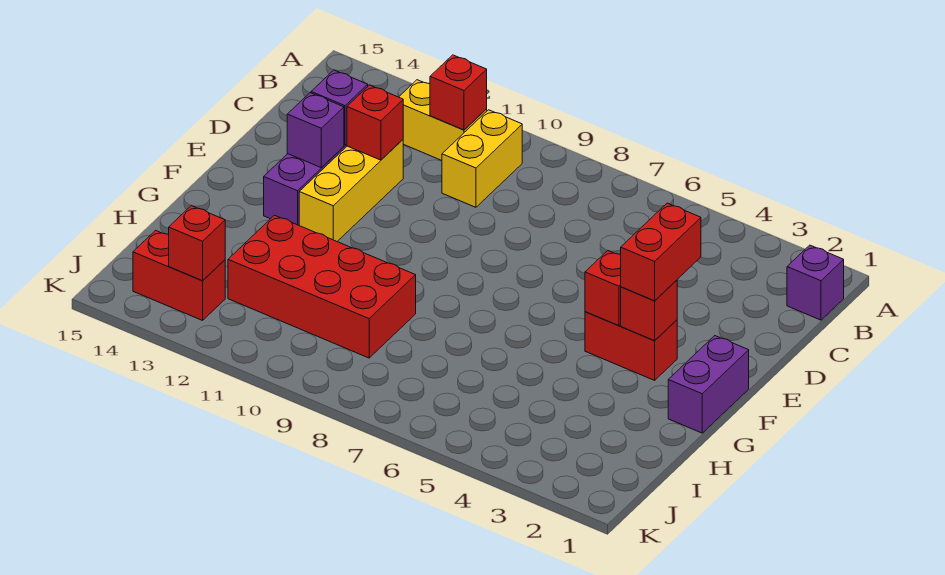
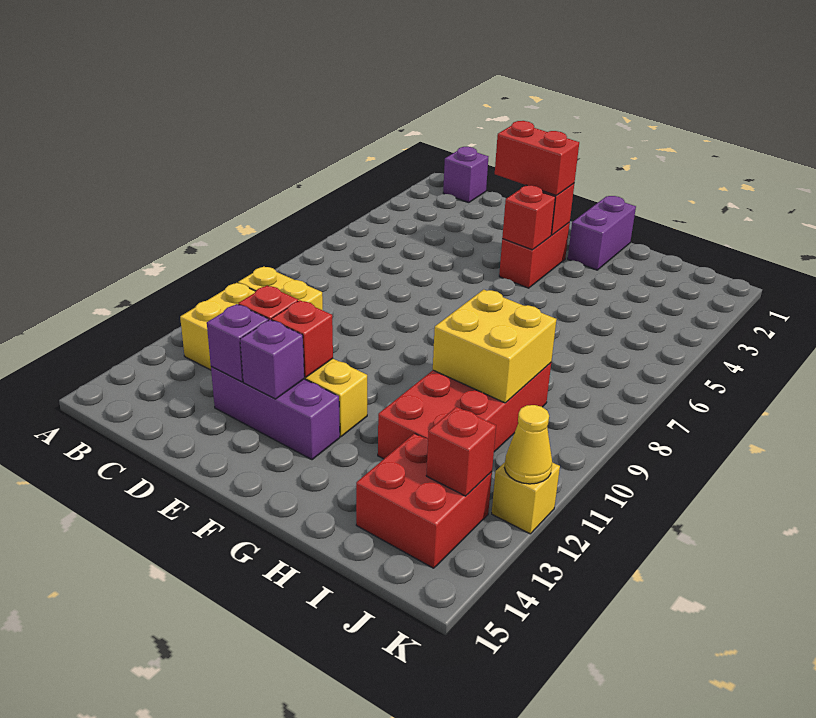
red brick B11 level 2 -> red brick E12 level 2
purple brick F1:G1 level 1 -> purple brick G1:G2 level 1
none -> yellow brick H9:I10 level 2
red brick J13:J14 level 1 -> red brick I13:J14 level 1
none -> yellow brick K12 level 1
none -> yellow cone K12 level 2

